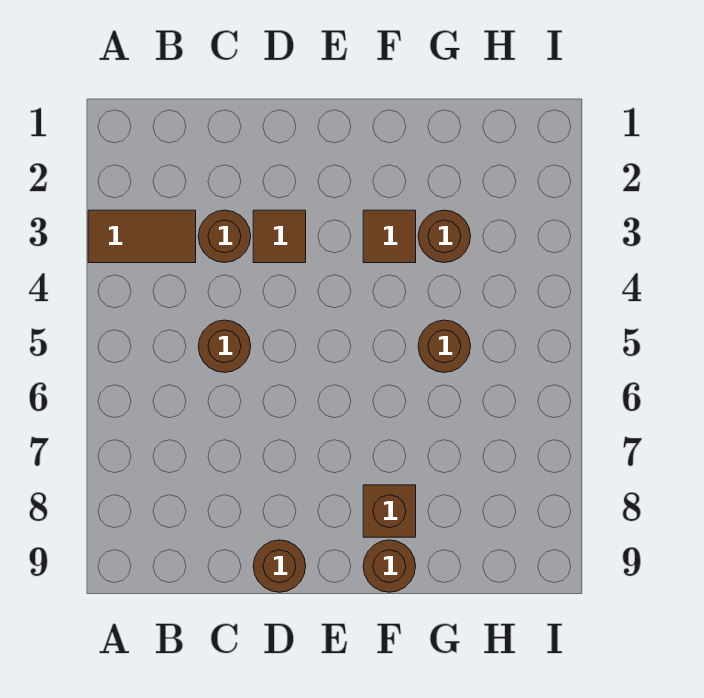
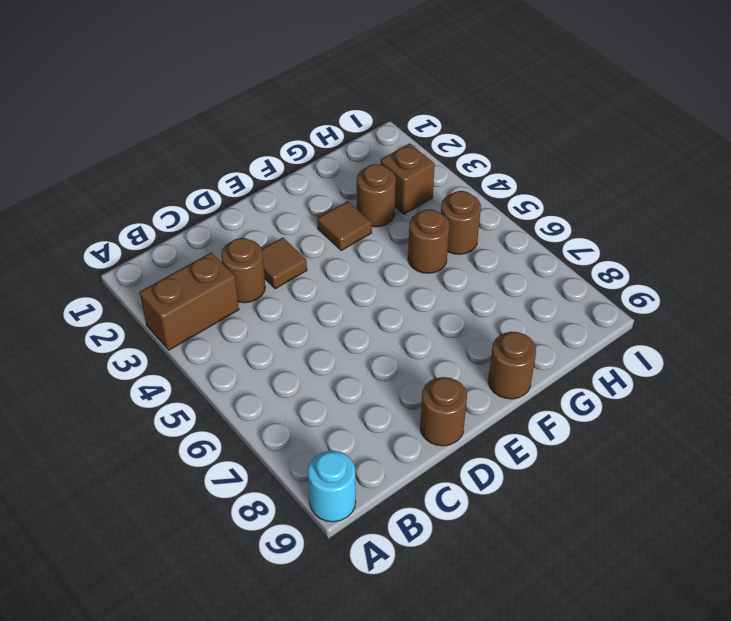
brown tile A3:B3 level 1 -> brown brick A3:B3 level 1
none -> cyan round brick A9 level 1
brown round brick C5 level 1 -> brown round brick H5 level 1
brown brick F8 level 1 -> brown brick H3 level 1

